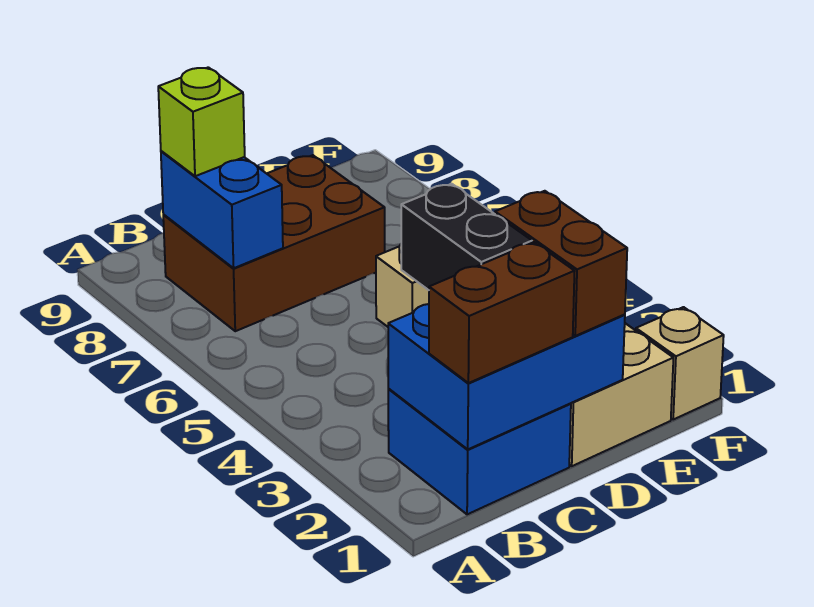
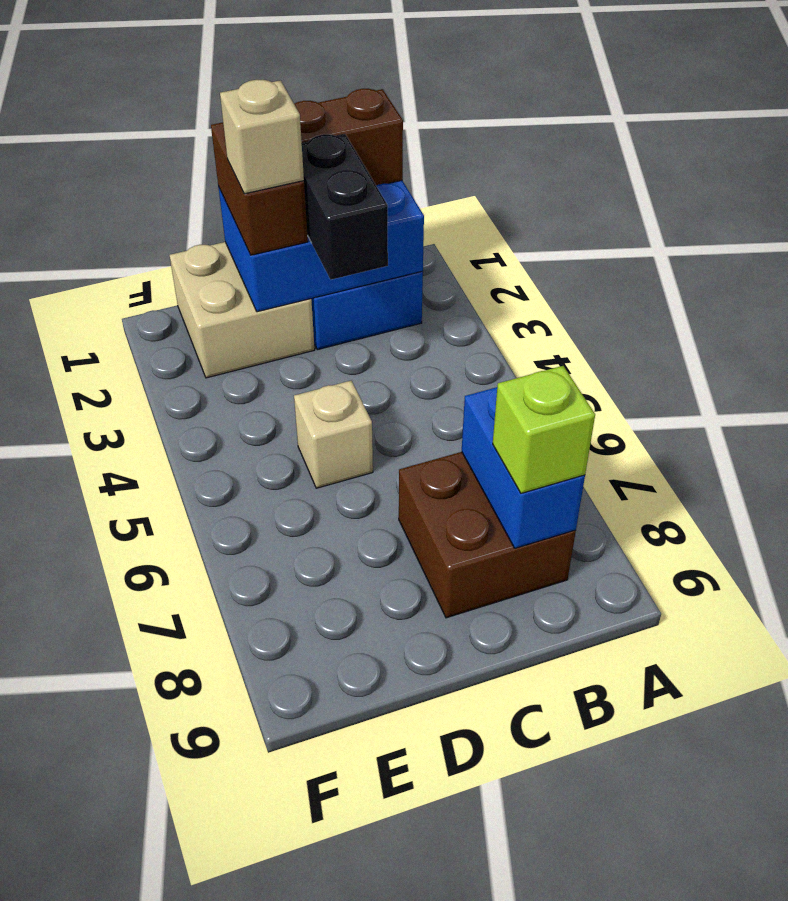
brown brick B7:D8 level 1 -> brown brick B7:C8 level 1
tan brick F1 level 1 -> tan brick D2 level 4

